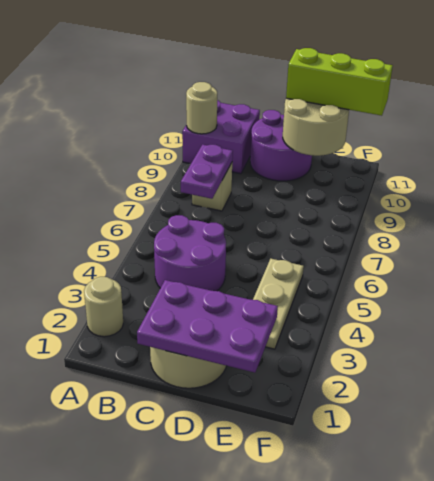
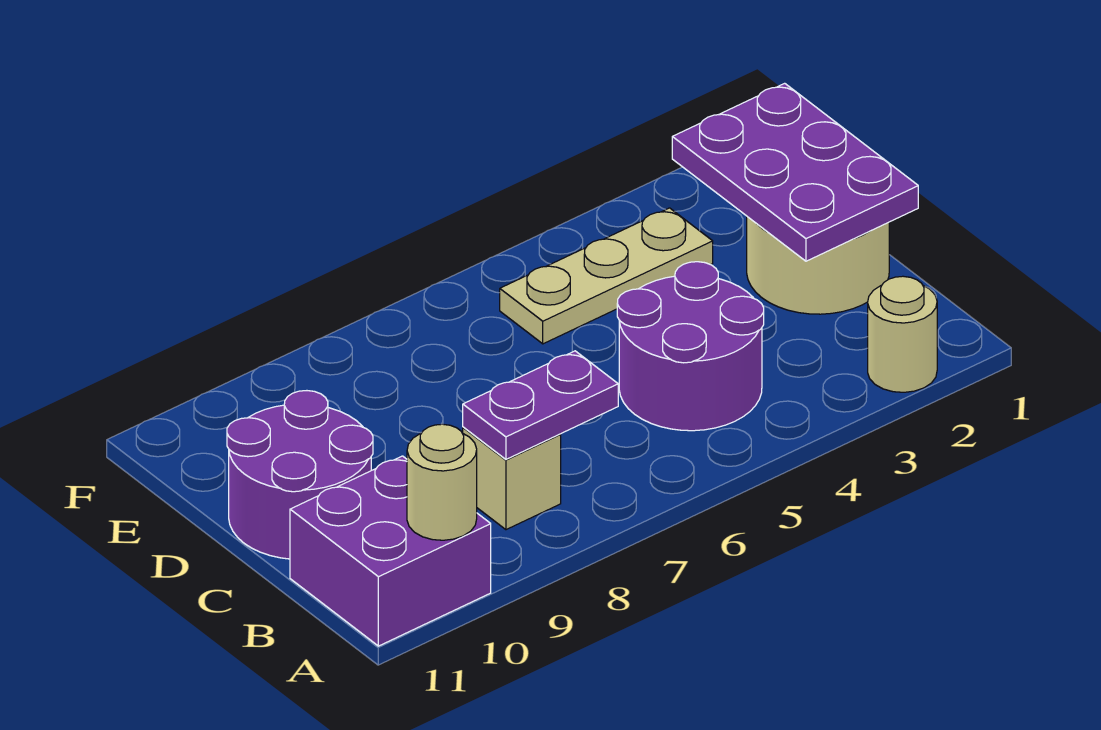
tan round brick D10:E11 level 2 -> none
lime brick D11:F11 level 3 -> none

